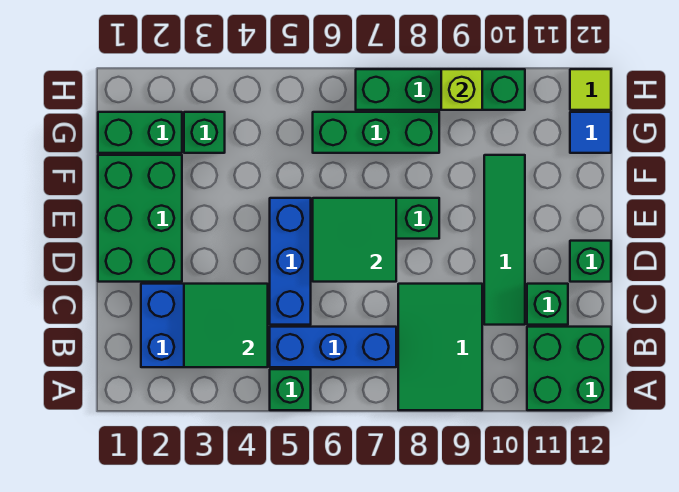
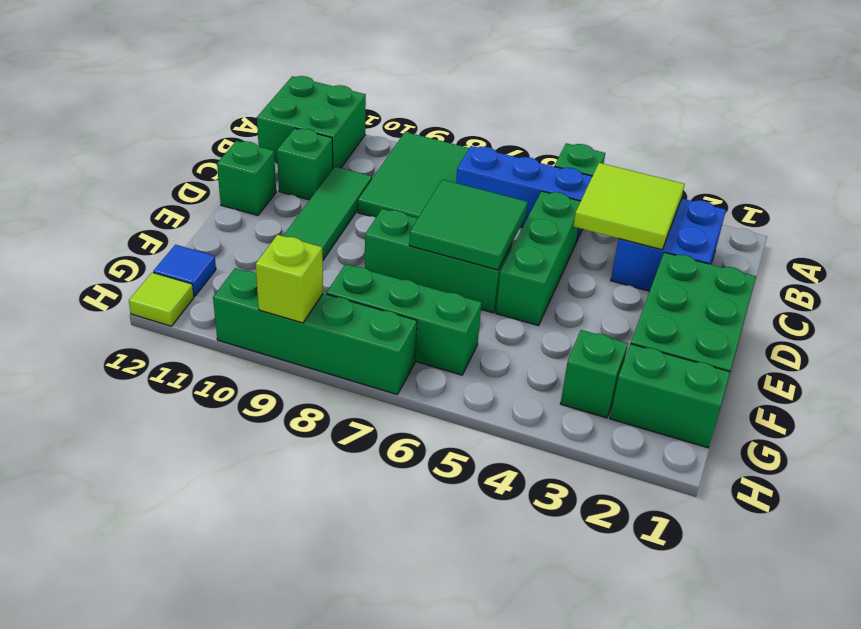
green tile B3:C4 level 2 -> lime tile B3:C4 level 2
blue brick C5:E5 level 1 -> green brick C5:E5 level 1

